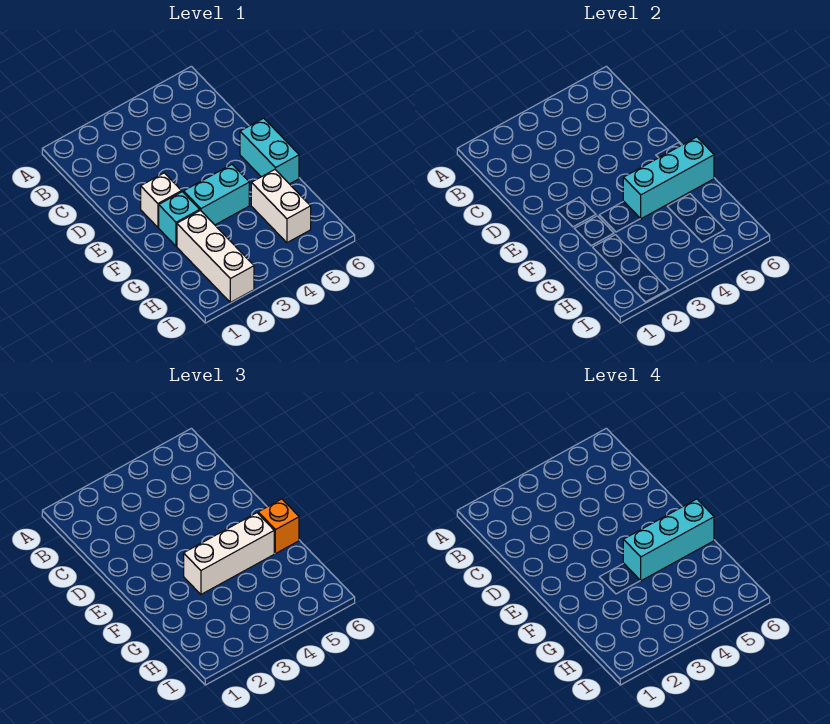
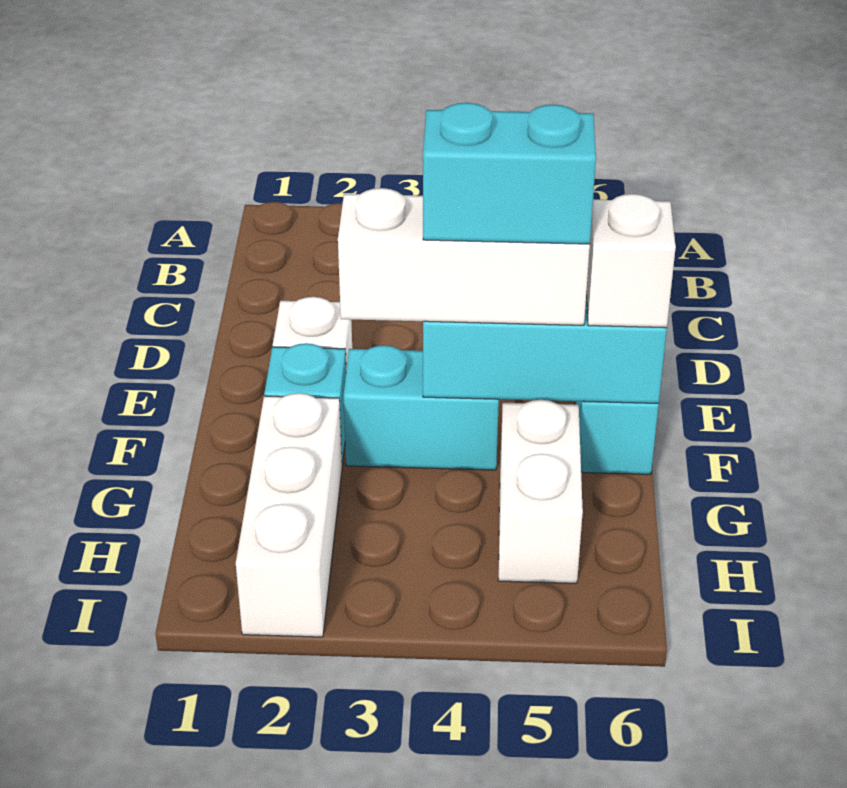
cyan brick F4:F6 level 4 -> cyan brick F4:F5 level 4
orange brick F6 level 3 -> white brick F6 level 3

